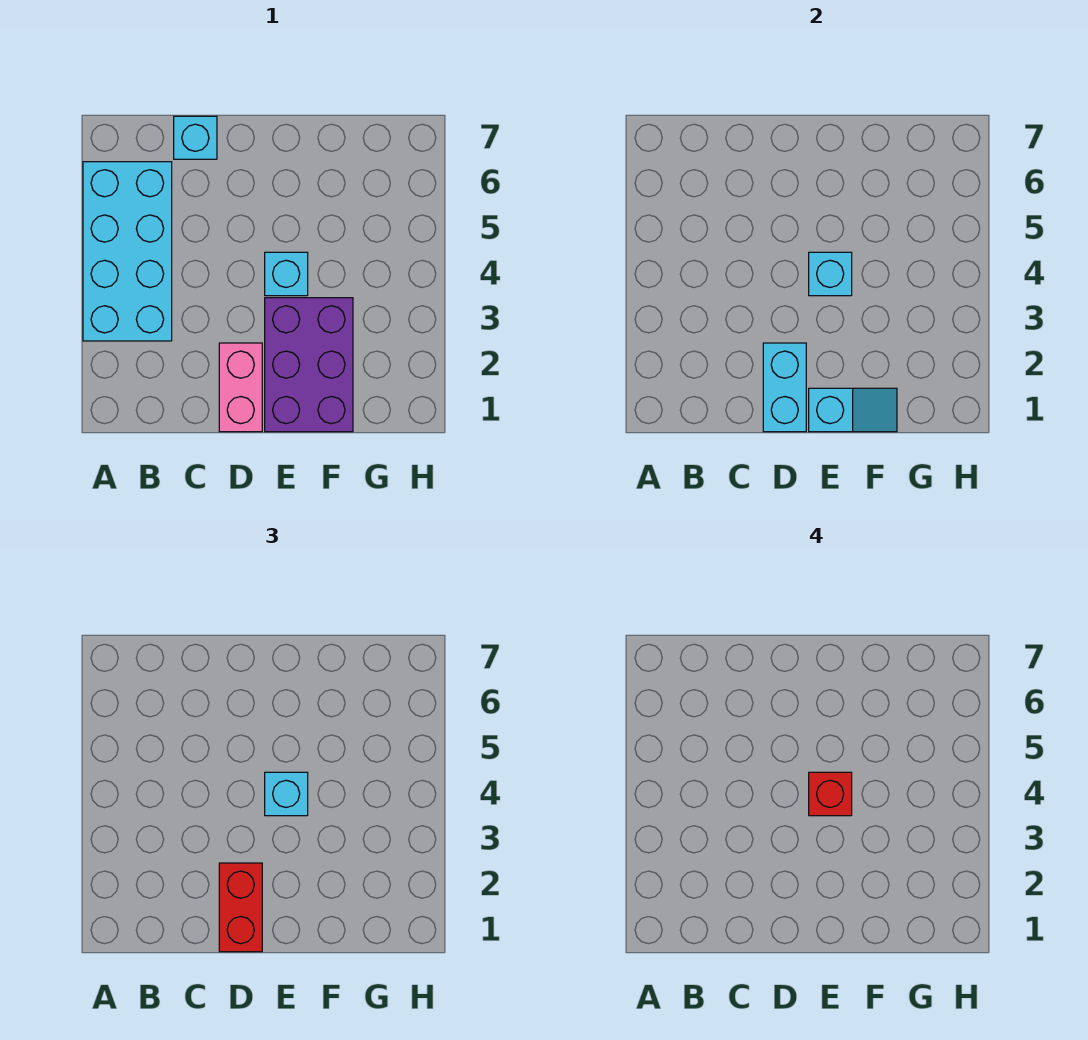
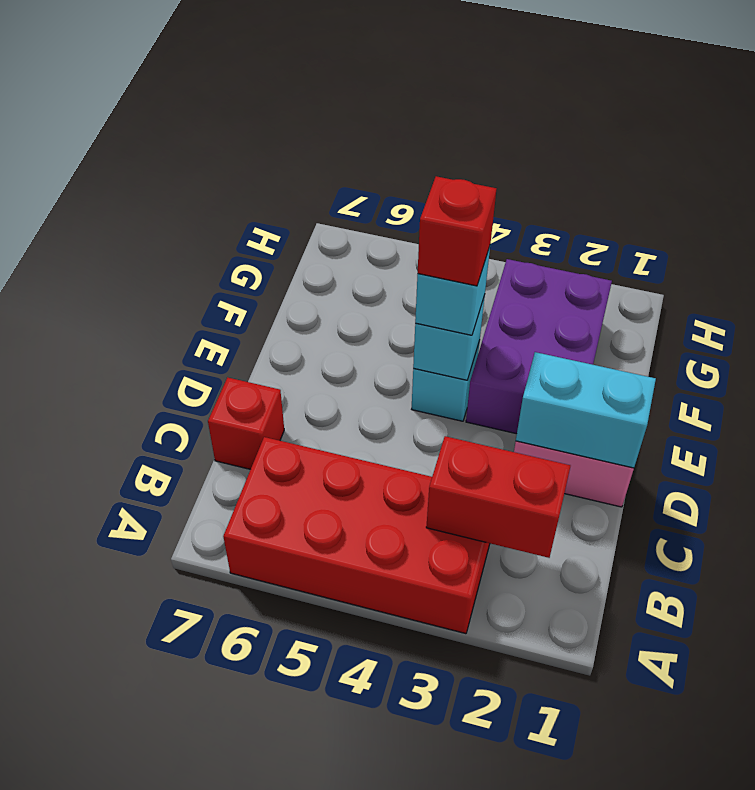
cyan brick A3:B6 level 1 -> red brick A3:B6 level 1
cyan brick C7 level 1 -> red brick C7 level 1
red brick D1:D2 level 3 -> red brick B2:B3 level 2
purple brick E1:F3 level 1 -> purple brick E2:G3 level 1
cyan slope E1:F1 level 2 top E -> none

